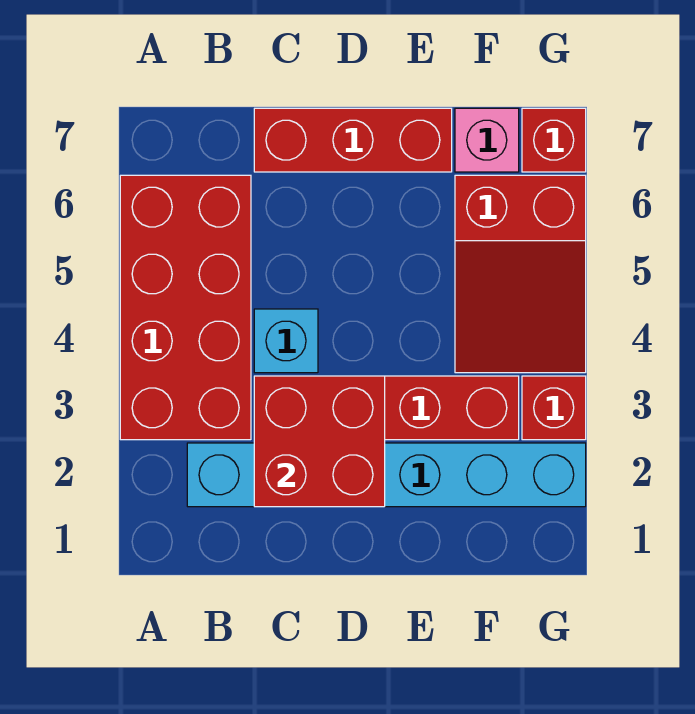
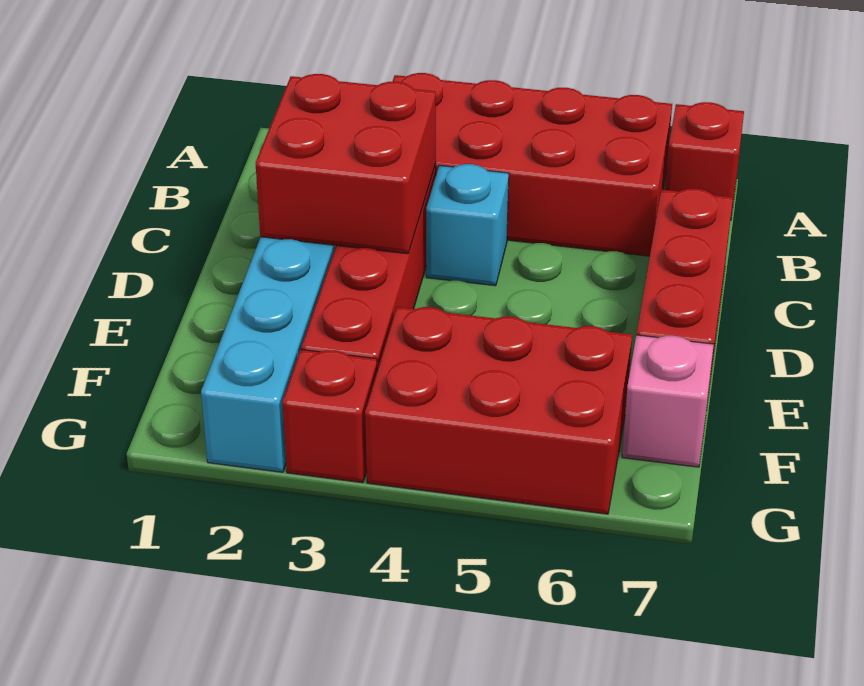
red slope F4:G6 level 1 top 6 -> red brick F4:G6 level 1
red brick G7 level 1 -> red brick A7 level 1

